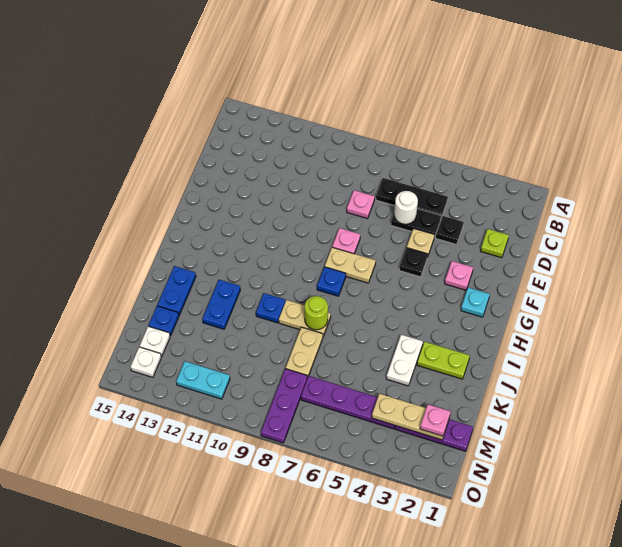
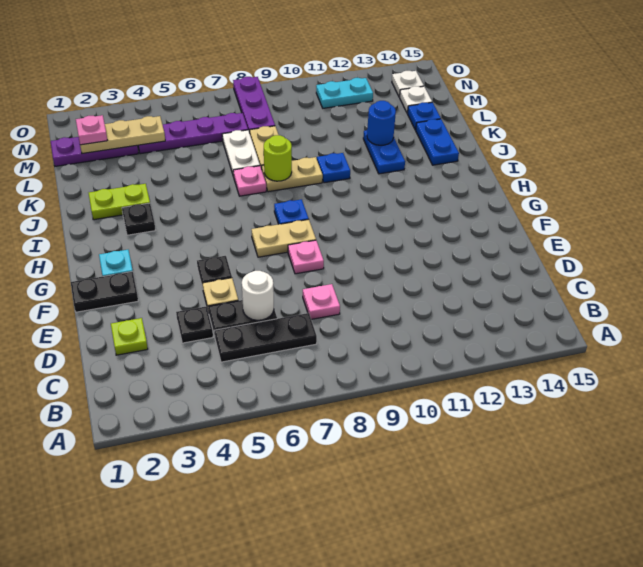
none -> black plate F1:F2 level 1
pink plate F3 level 1 -> pink plate J7 level 1
none -> black plate I3 level 1
white plate J4:K4 level 1 -> white plate K7:L7 level 1
none -> blue round brick K12 level 2

